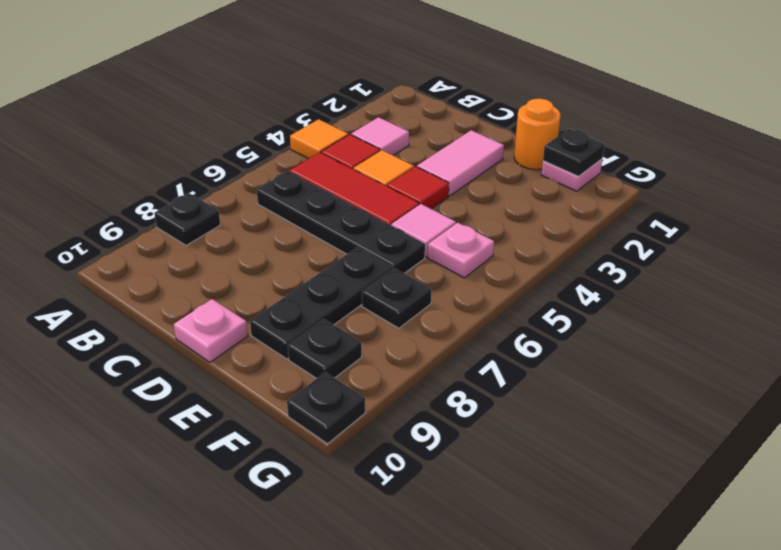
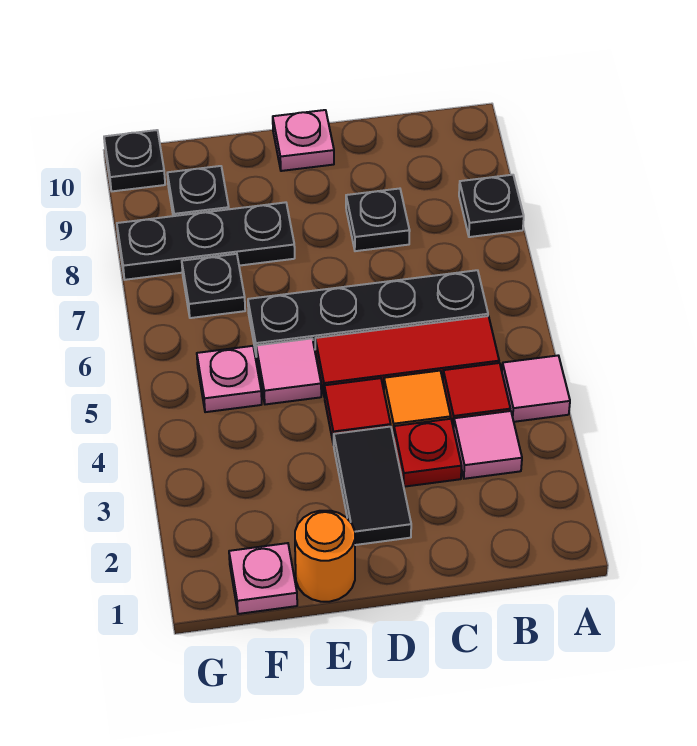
orange tile A4 level 1 -> pink tile A4 level 1
none -> red plate C3 level 1
pink tile D2:D3 level 1 -> black tile D2:D3 level 1
black plate E7:E9 level 1 -> black plate E8:G8 level 1
black plate F1 level 2 -> black plate C8 level 1

